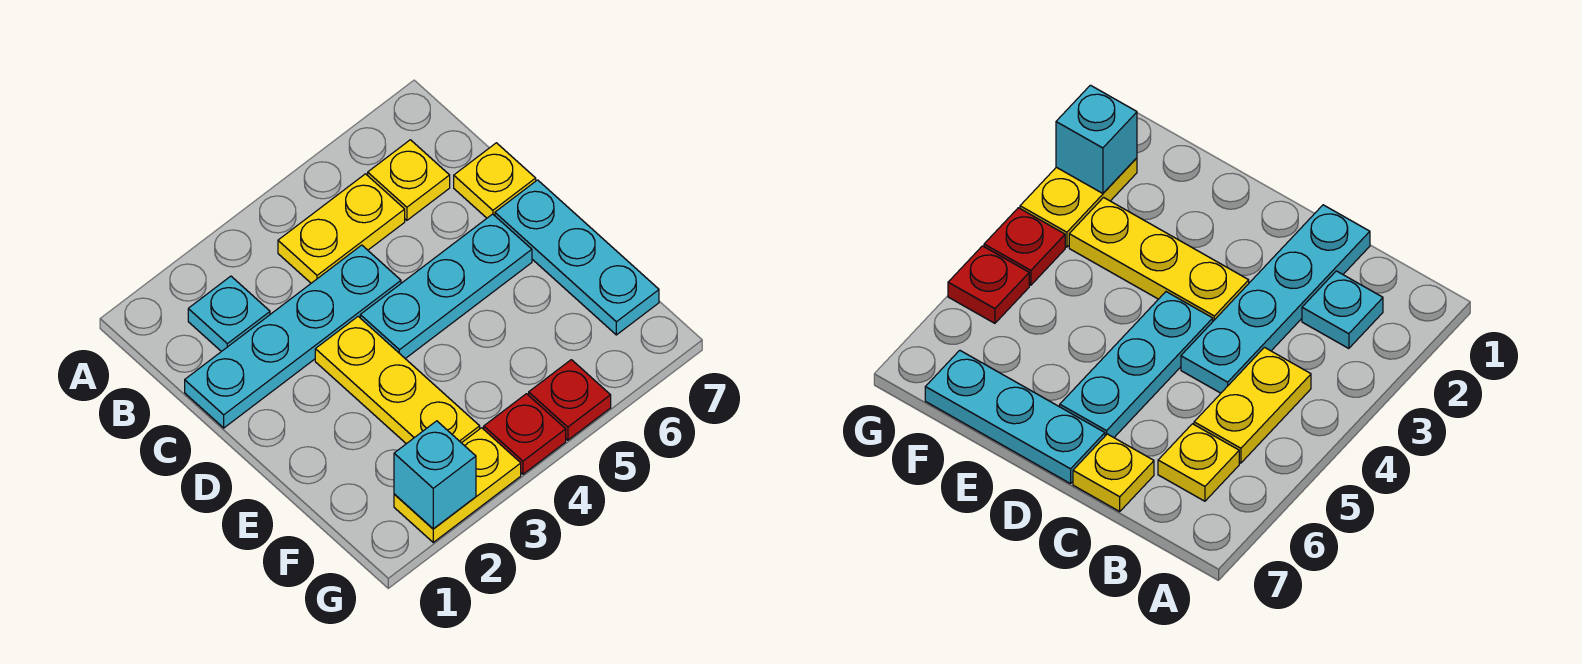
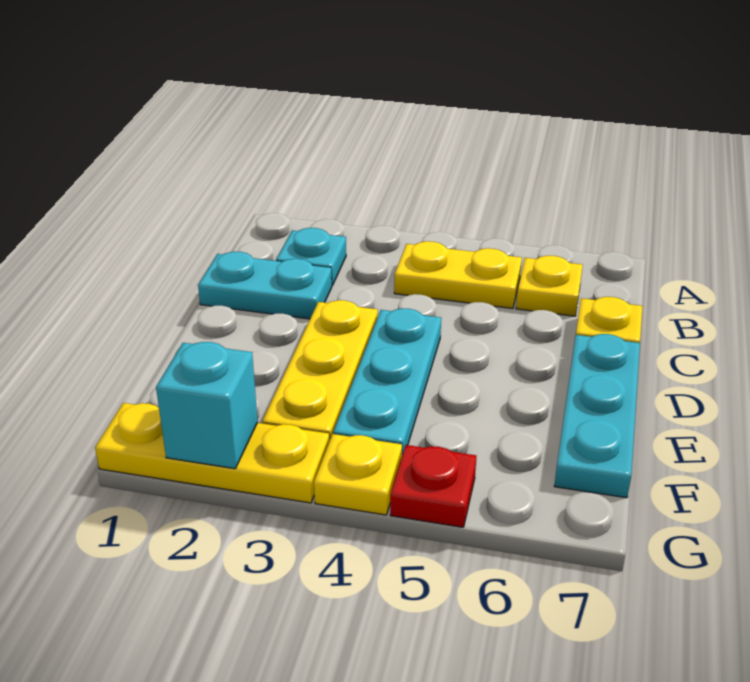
cyan plate C1:C4 level 1 -> cyan plate C1:C2 level 1
cyan plate D4:D6 level 1 -> cyan plate D4:F4 level 1
yellow plate G2:G3 level 1 -> yellow plate G1:G3 level 1
red plate G4 level 1 -> yellow plate G4 level 1

